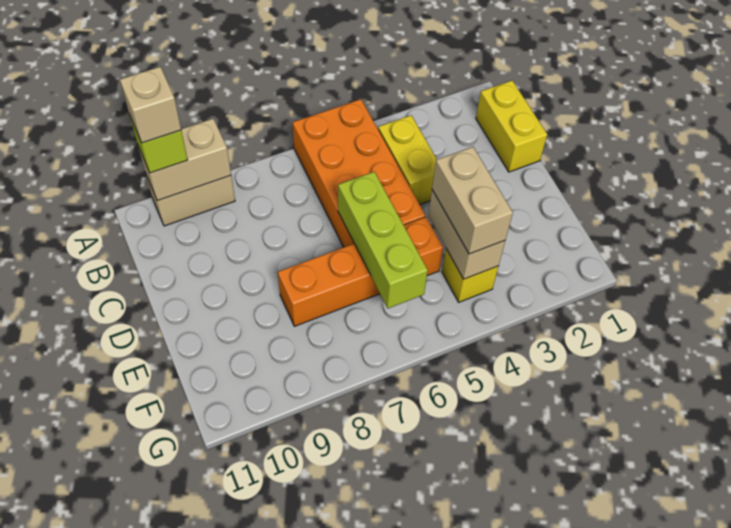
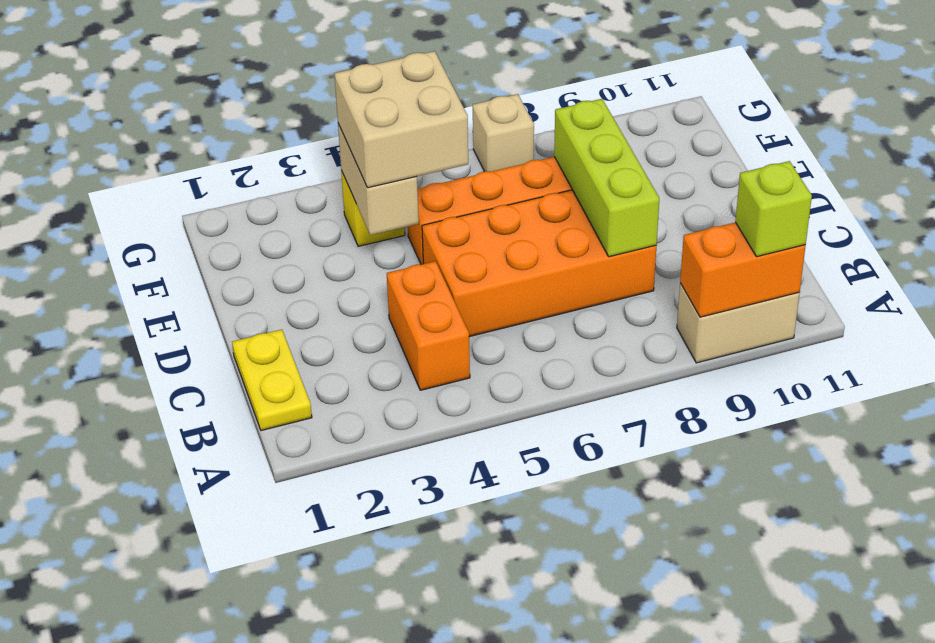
orange brick A5:D6 level 1 -> orange brick C5:D8 level 1
tan brick A9:A10 level 2 -> orange brick A9:A10 level 2
tan brick A10 level 4 -> tan brick G7 level 1
yellow brick B1:C1 level 1 -> yellow plate B1:C1 level 1
yellow brick B4:C4 level 1 -> orange brick B4:C4 level 1
lime brick D6:F6 level 2 -> lime brick C8:E8 level 2
tan brick E4:F4 level 3 -> tan brick E4:F5 level 3

